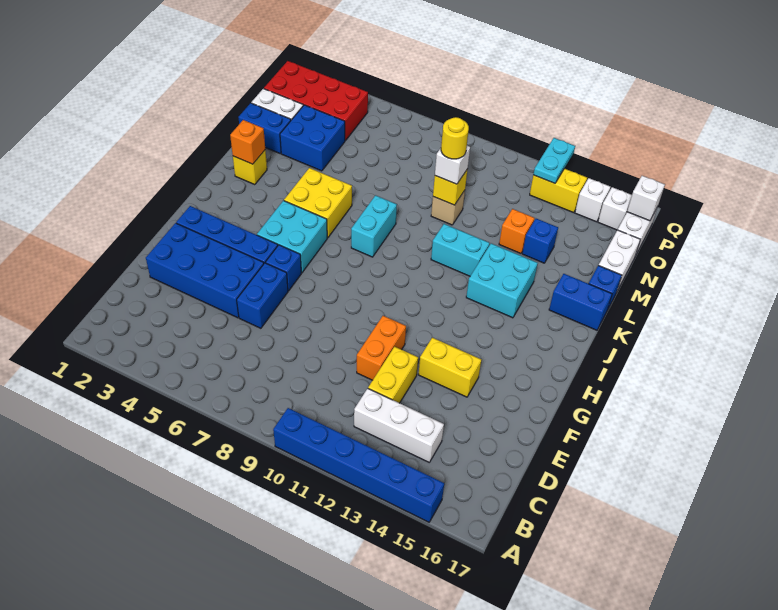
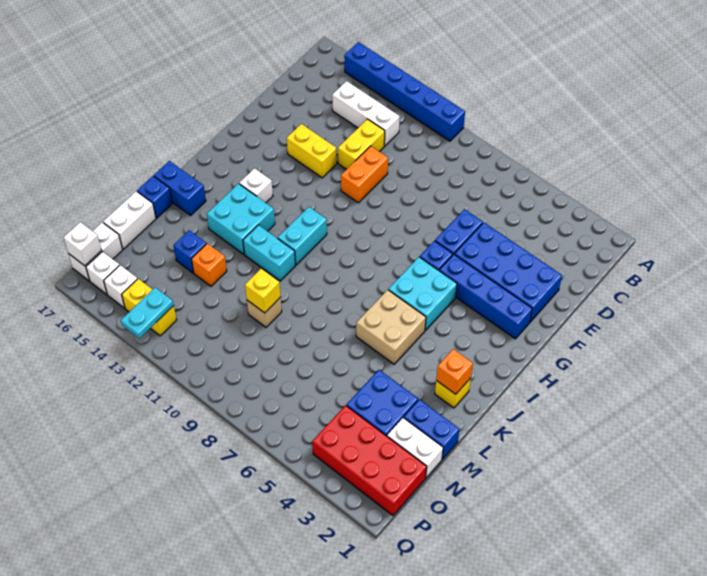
yellow brick J5:K6 level 1 -> tan brick J5:K6 level 1
cyan brick J8:K8 level 1 -> cyan brick I11:J11 level 1
white brick M10 level 3 -> white brick I14 level 1
yellow round brick M10 level 4 -> none

